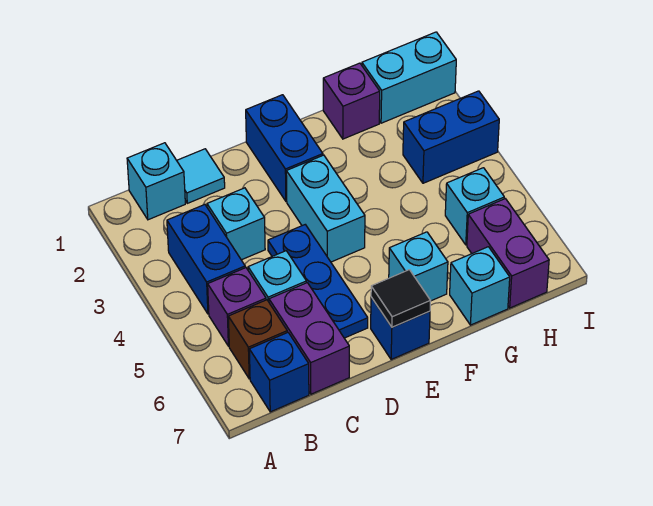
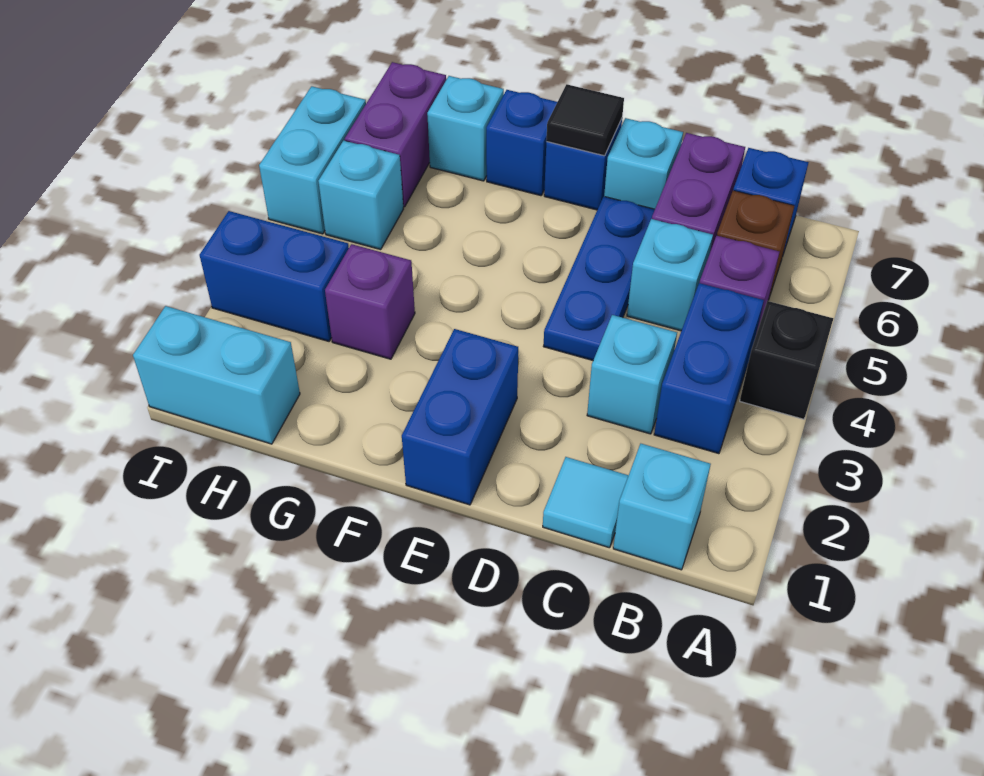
none -> black brick A4 level 1
cyan brick E3:E4 level 1 -> cyan brick I5:I6 level 1
cyan brick F6 level 1 -> cyan brick D7 level 1
none -> blue brick F7 level 1
purple brick G1 level 1 -> purple brick G3 level 1

